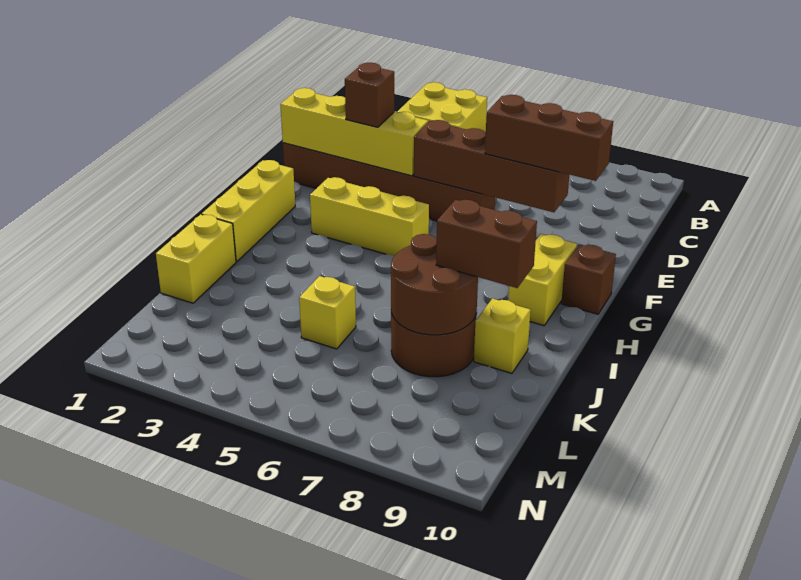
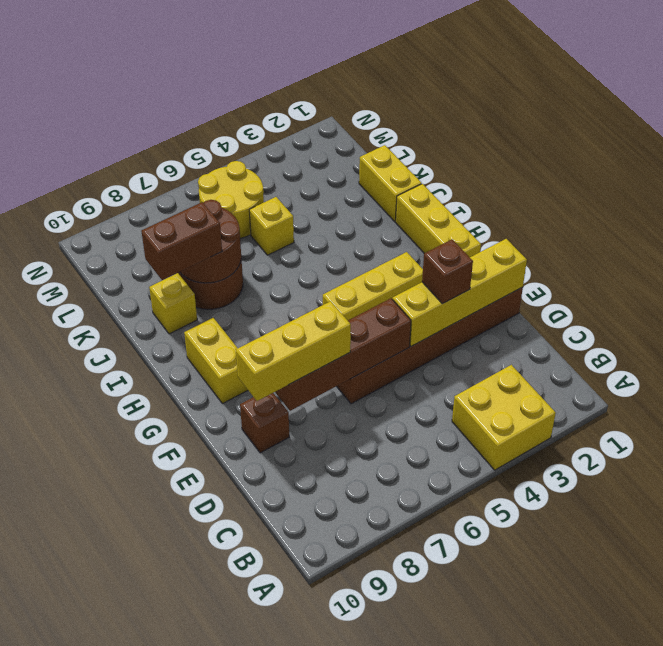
brown brick E7:E9 level 3 -> yellow brick E7:E9 level 3
brown brick G10 level 1 -> brown brick E9 level 1
none -> yellow round brick L5:M6 level 1

